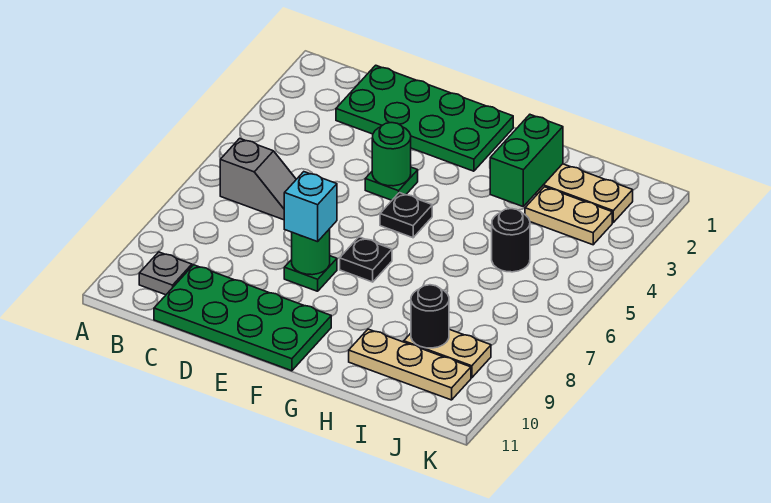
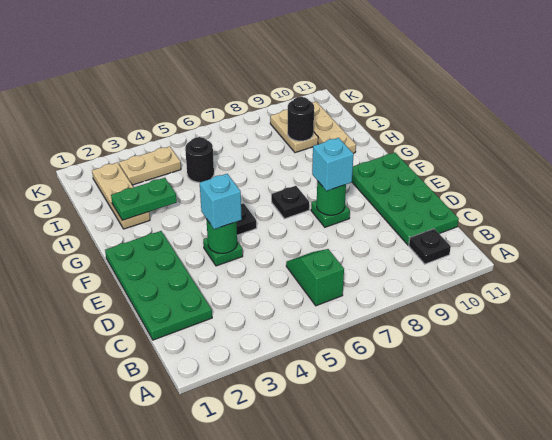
grey slope B6:C6 level 1 top B -> green slope B6:C6 level 1 top B
grey plate B10 level 1 -> black plate B10 level 1
none -> cyan brick E4 level 3
green brick H2:H3 level 2 -> green plate H2:H3 level 2
tan plate I3:J3 level 1 -> tan plate J3:J4 level 1

